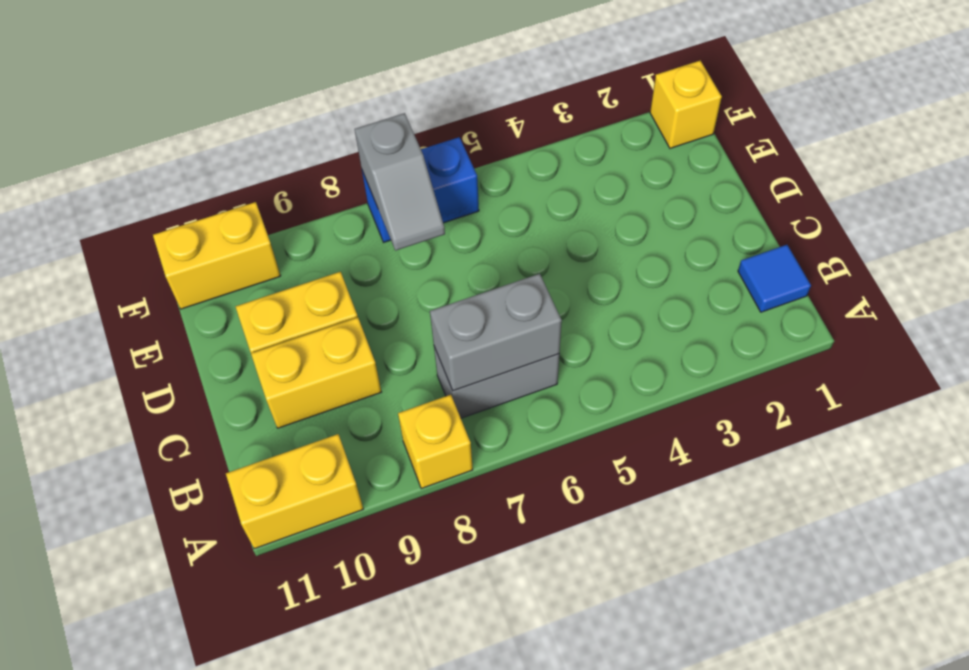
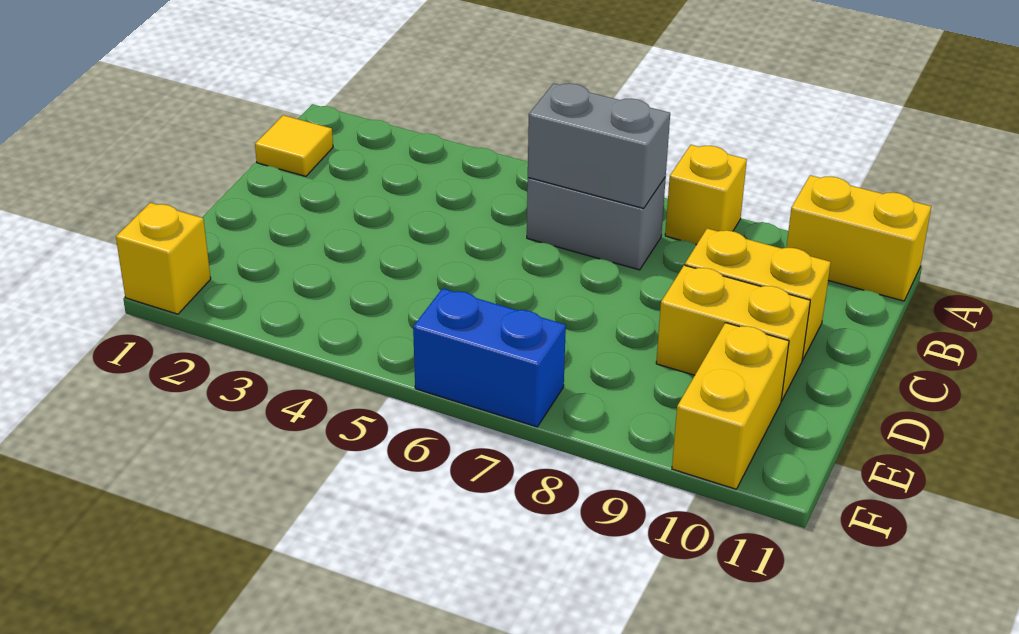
blue tile B1 level 1 -> yellow tile B1 level 1
grey slope E7:F7 level 2 top F -> none
yellow brick F10:F11 level 1 -> yellow brick E10:F10 level 1

